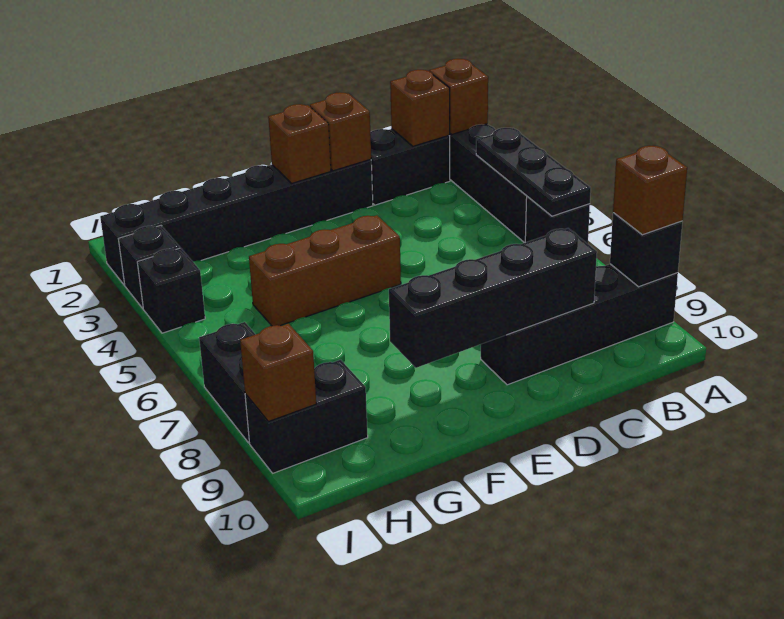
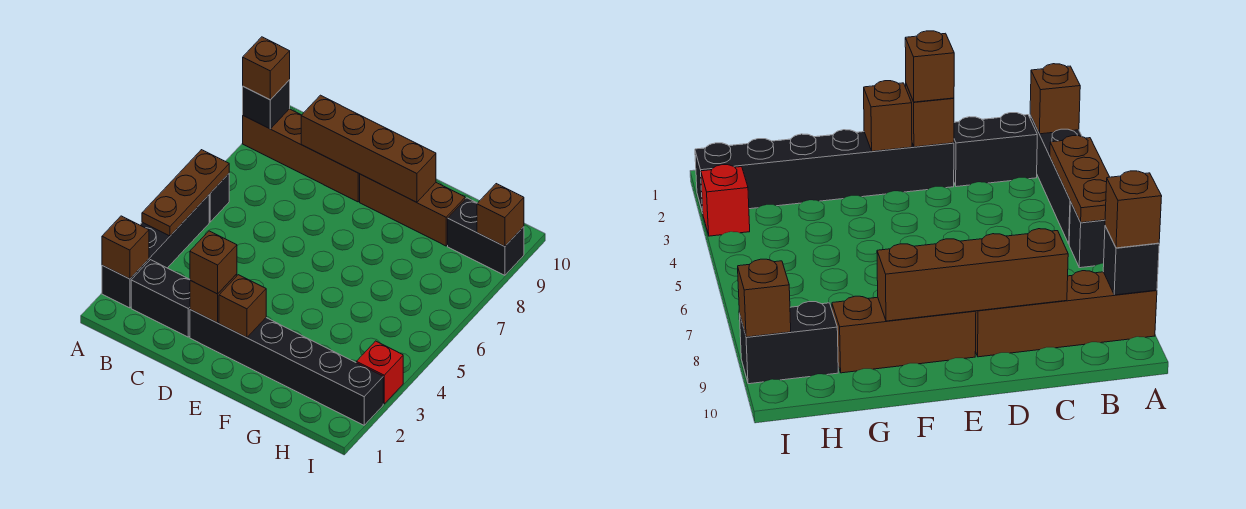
black plate A4:A6 level 2 -> brown plate A4:A6 level 2
black brick A9:D9 level 1 -> brown brick A9:D9 level 1
brown brick B2 level 2 -> brown brick D2 level 3
black brick C9:F9 level 2 -> brown brick C9:F9 level 2
brown brick E5:G5 level 1 -> brown brick E9:G9 level 1
black brick I3 level 1 -> red brick I3 level 1
black brick I4 level 1 -> none
black brick I7:I8 level 1 -> none

